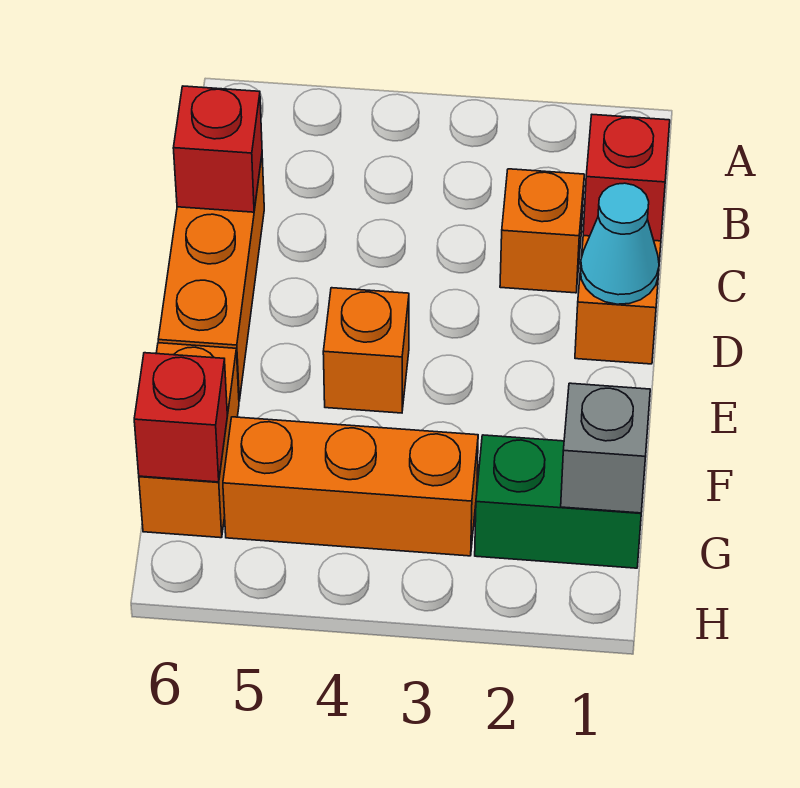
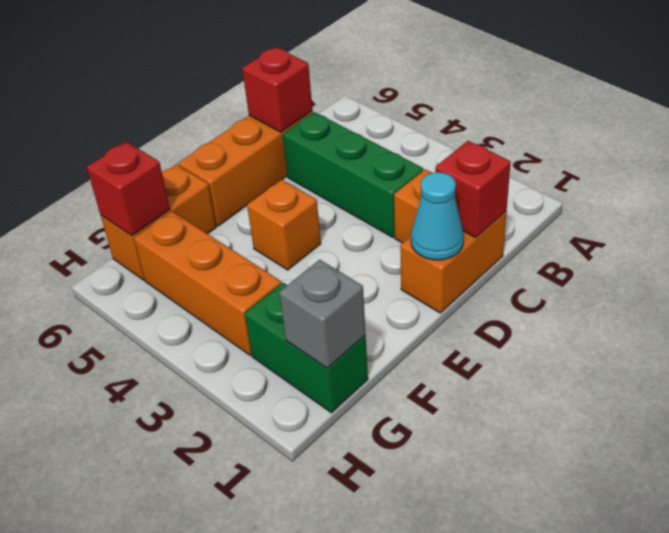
none -> green brick C3:C5 level 1

